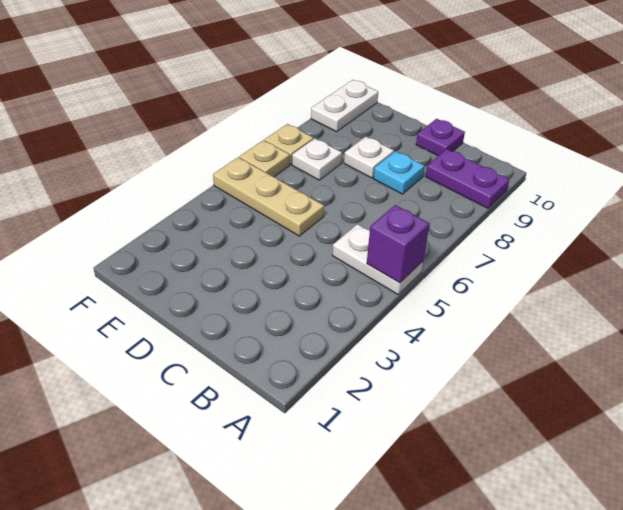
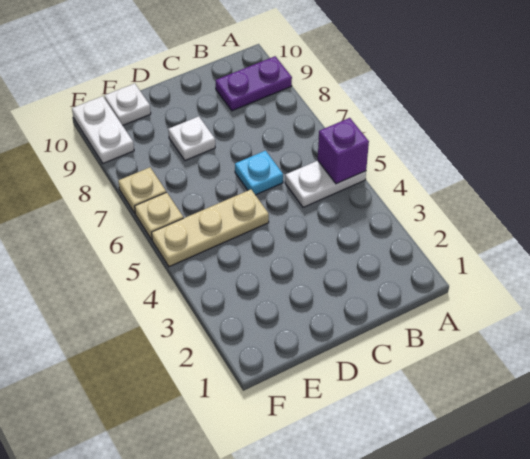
cyan plate C8 level 1 -> cyan plate C6 level 1
purple plate C10 level 1 -> none
white plate E7 level 1 -> white plate E10 level 1

